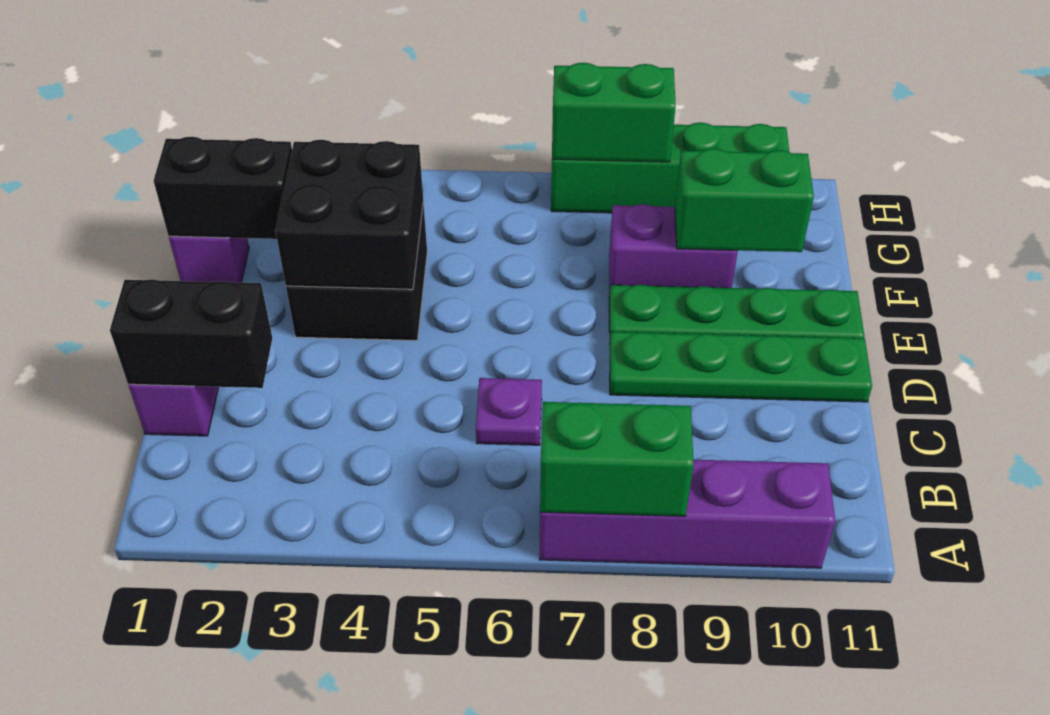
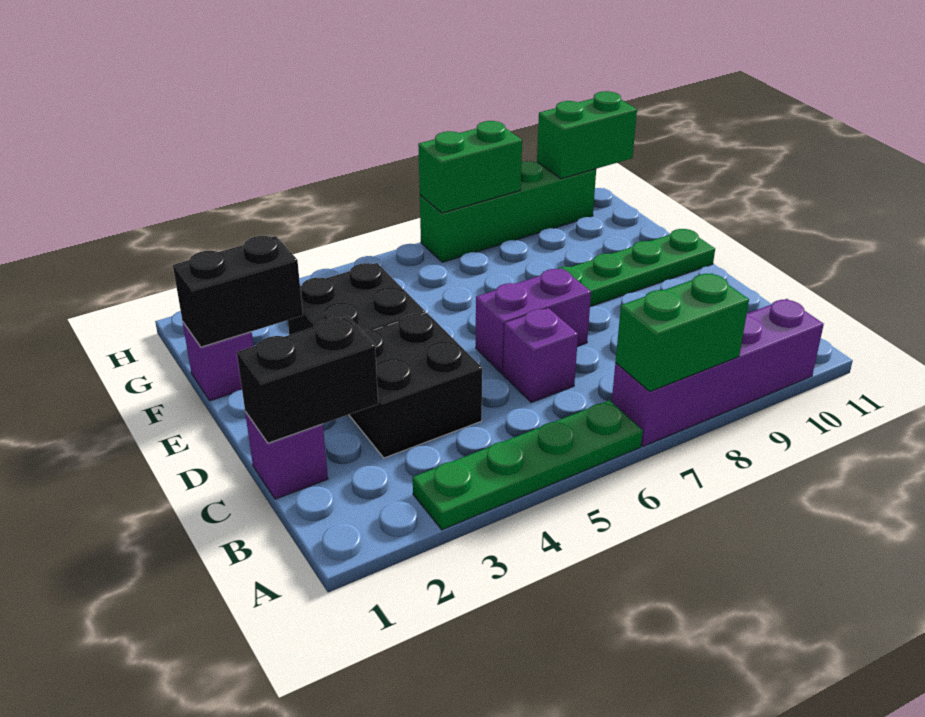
purple plate C6 level 1 -> purple brick C6 level 1
green plate D8:D11 level 1 -> green plate A3:A6 level 1
black brick E3:F4 level 2 -> black brick C3:D4 level 1
purple brick F8:F9 level 1 -> purple brick D6:D7 level 1
green brick F9:F10 level 2 -> green brick H10:H11 level 2

